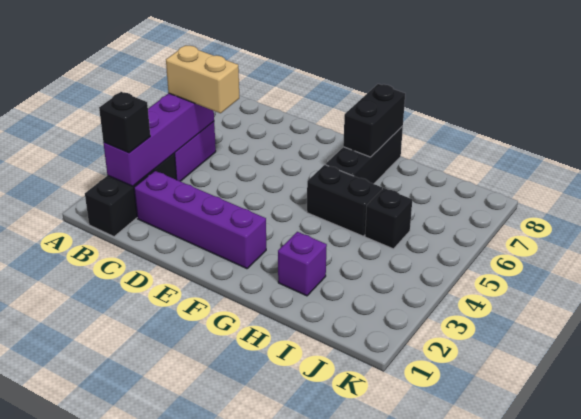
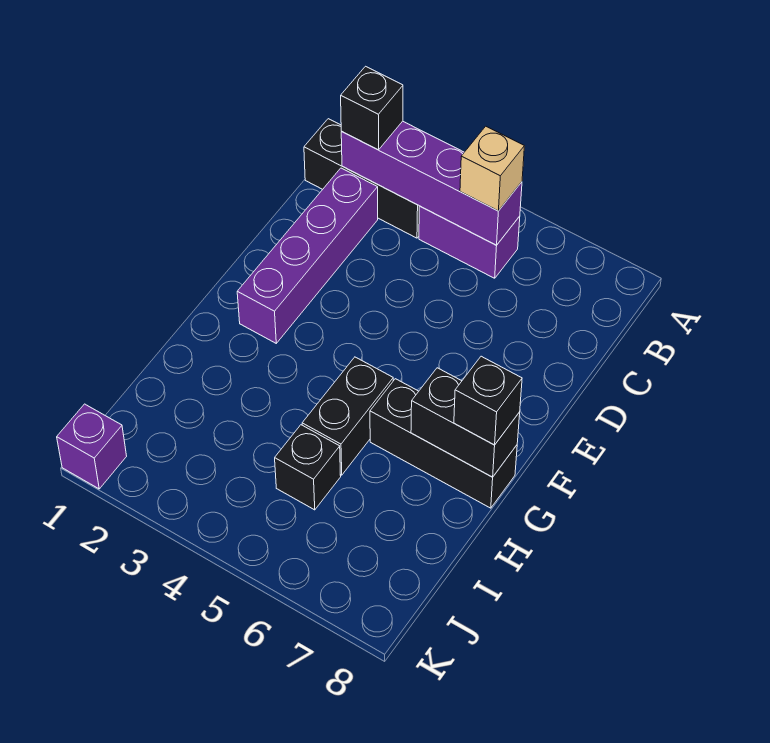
tan brick B5:C5 level 3 -> tan brick B5 level 3
none -> black brick G8 level 3
purple brick H2 level 1 -> purple brick K1 level 1

